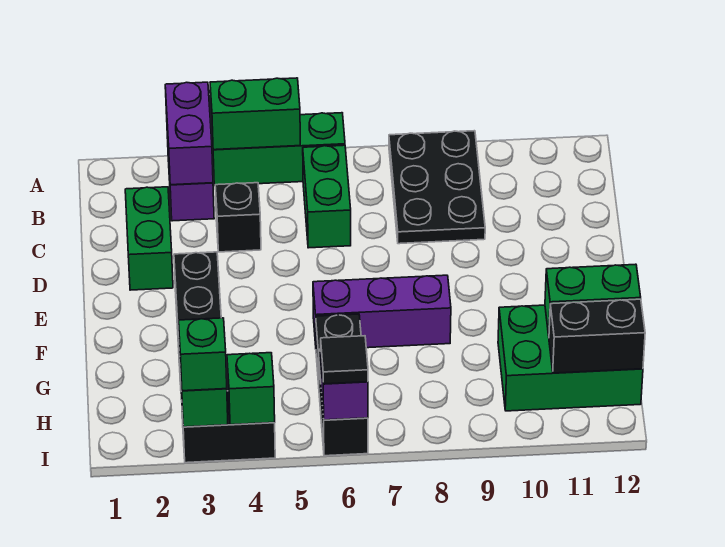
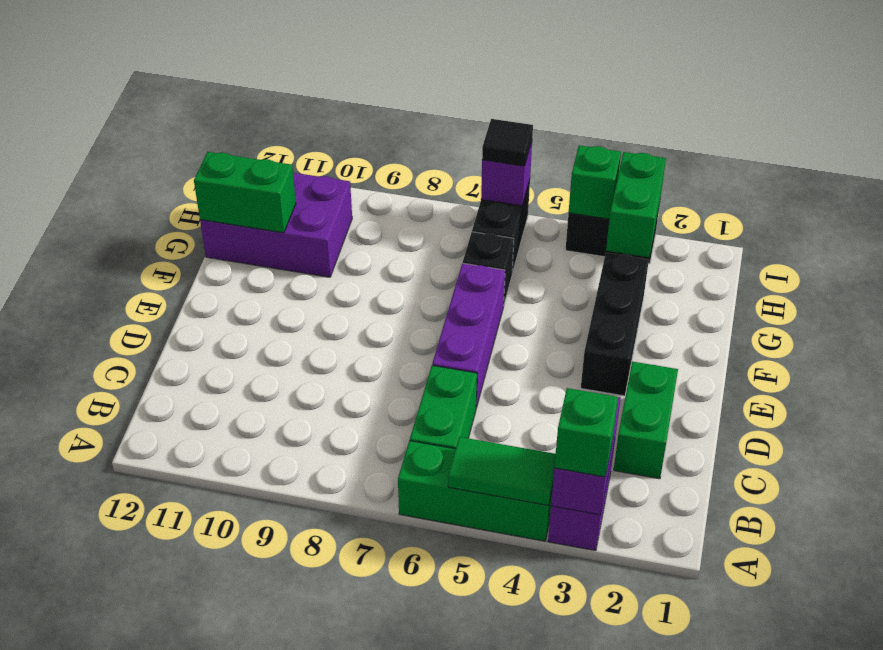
green brick A4:A5 level 2 -> green tile A4:A5 level 2
black plate A8:C9 level 1 -> none
black brick C4 level 1 -> none
purple brick F6:F8 level 1 -> purple brick D6:F6 level 1
green brick G10:H12 level 1 -> purple brick G10:H12 level 1
black brick H11:H12 level 2 -> none
green brick I3 level 3 -> green brick A3 level 3

